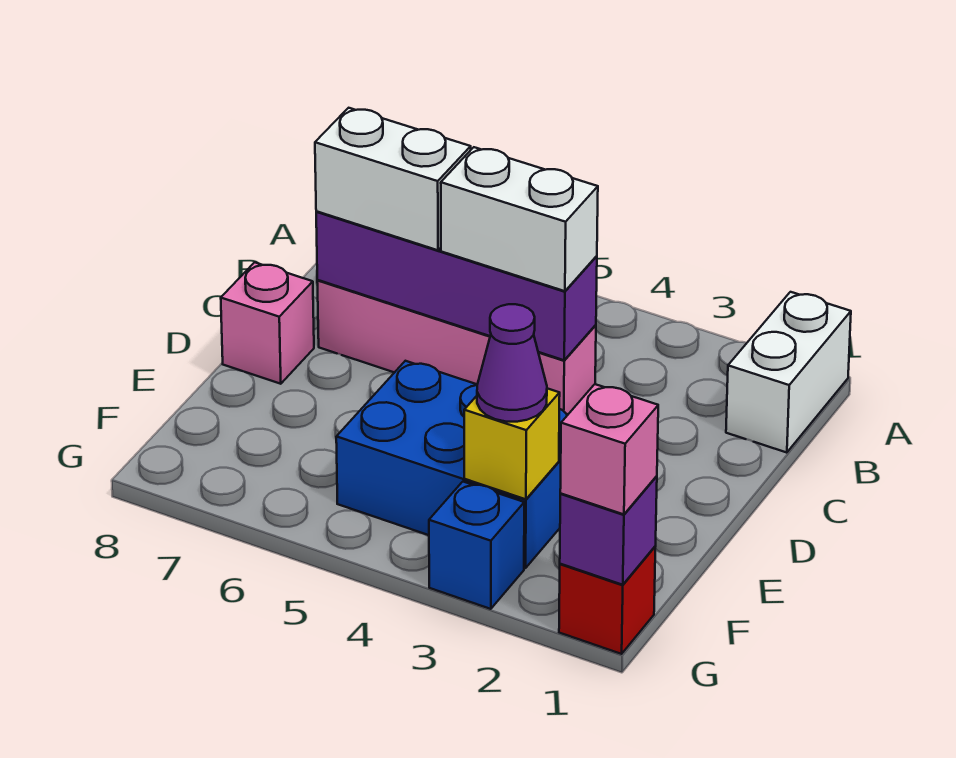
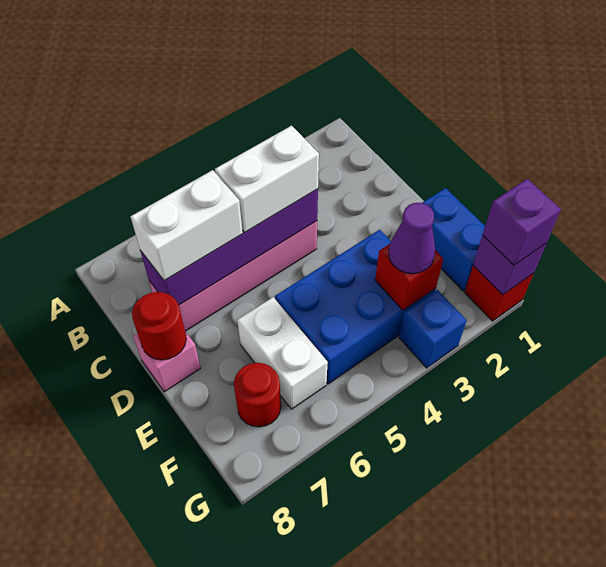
white brick A1:B1 level 1 -> white brick E6:F6 level 1
none -> red round brick D8 level 2
none -> blue brick E1:F1 level 1
yellow brick F3 level 2 -> red brick F3 level 2
none -> red round brick F7 level 1
pink brick G1 level 3 -> purple brick G1 level 3

